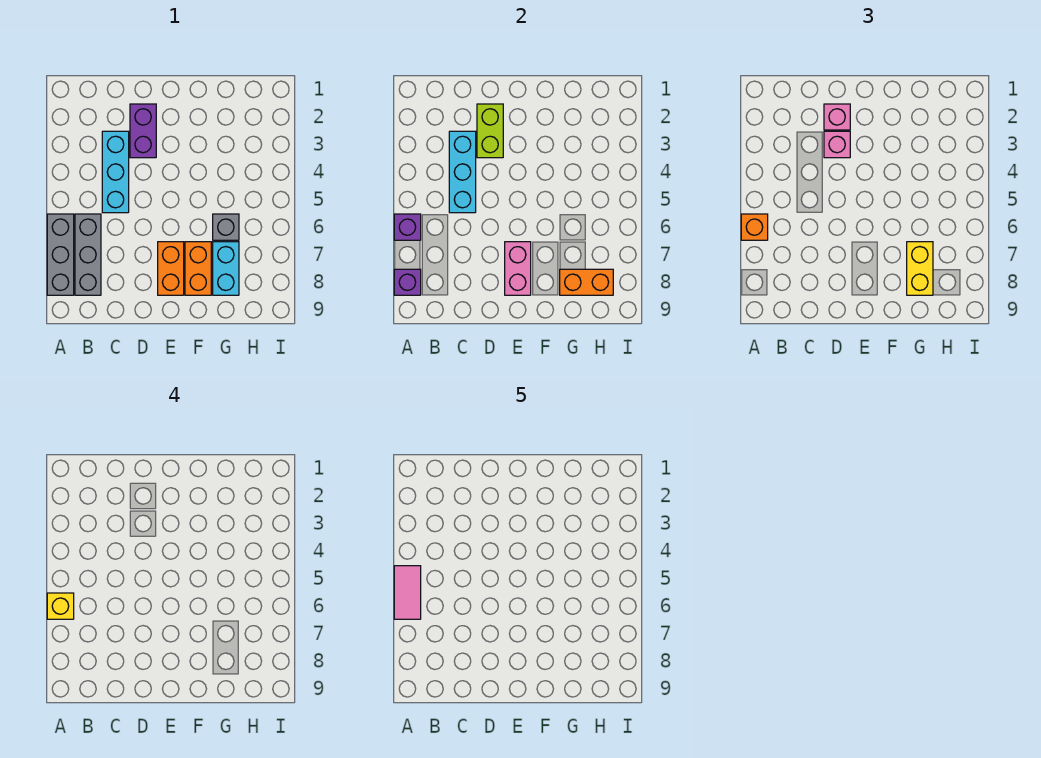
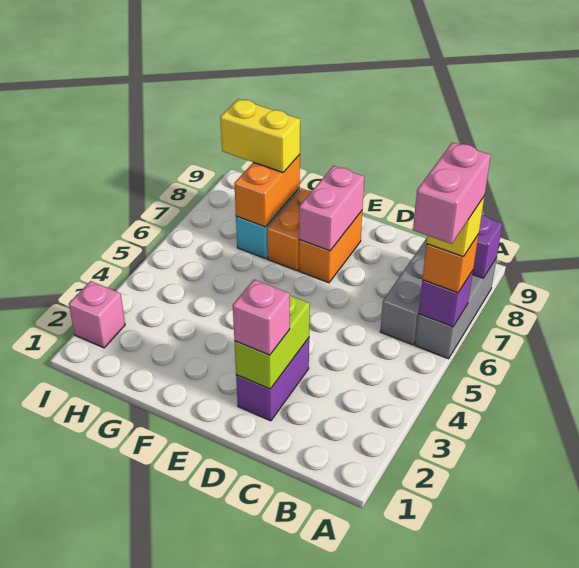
pink tile A5:A6 level 5 -> pink brick A5:A6 level 5
cyan brick C3:C5 level 1 -> none
cyan brick C3:C5 level 2 -> none
pink brick D3 level 3 -> pink brick I2 level 1
grey brick G6 level 1 -> none
yellow brick G7:G8 level 3 -> yellow brick G8:H8 level 3
orange brick G8:H8 level 2 -> orange brick G7:G8 level 2

